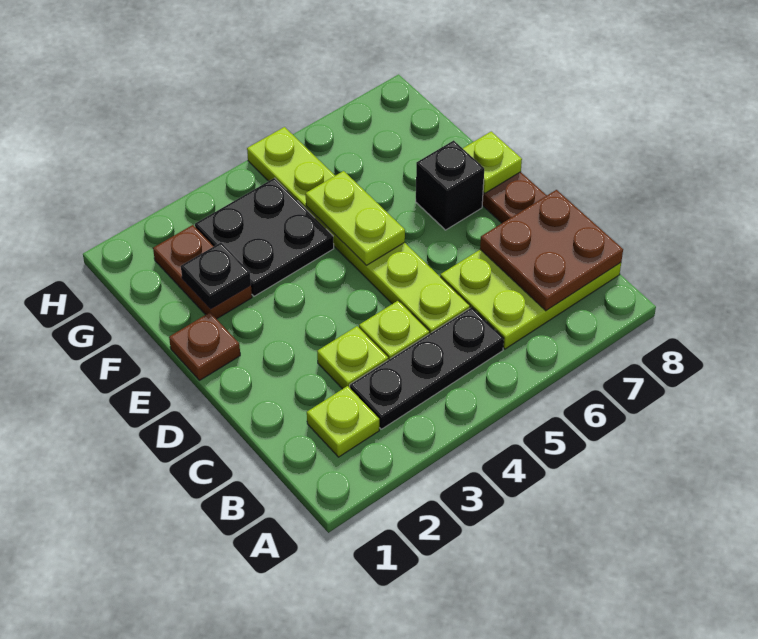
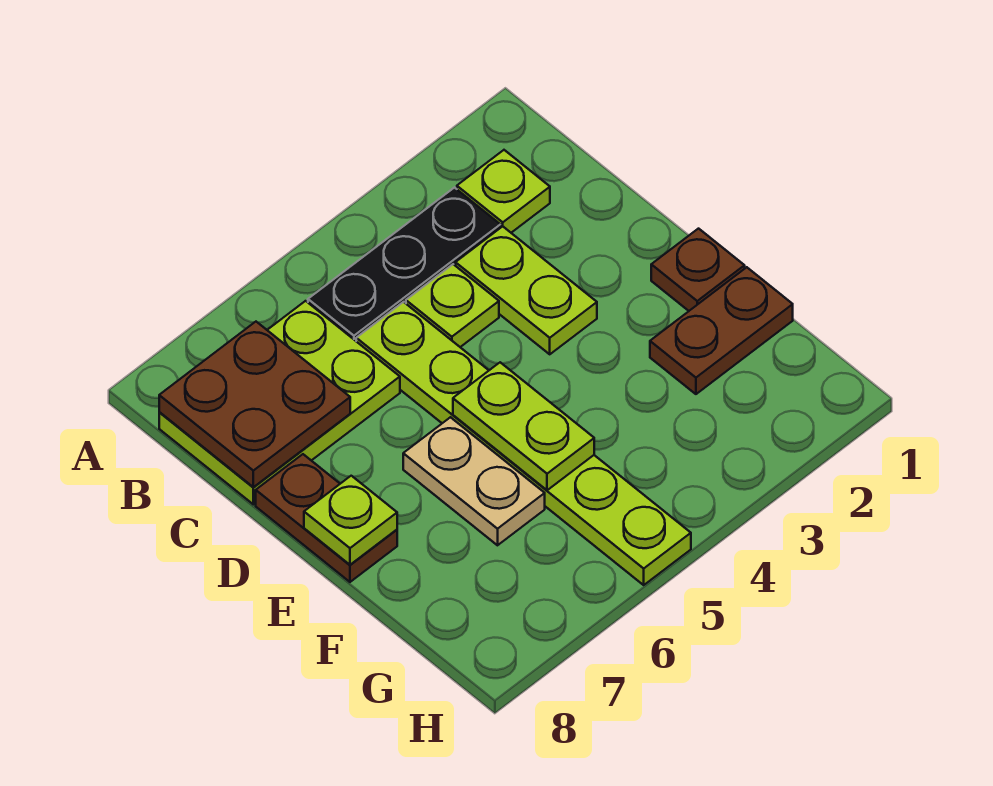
lime plate C3 level 1 -> lime plate C3:D3 level 1
none -> tan plate E6:F6 level 1
black brick E7 level 1 -> none
brown plate F2:G2 level 1 -> brown plate F1:F2 level 1
black plate F2 level 2 -> none
black plate F3:G4 level 1 -> none

